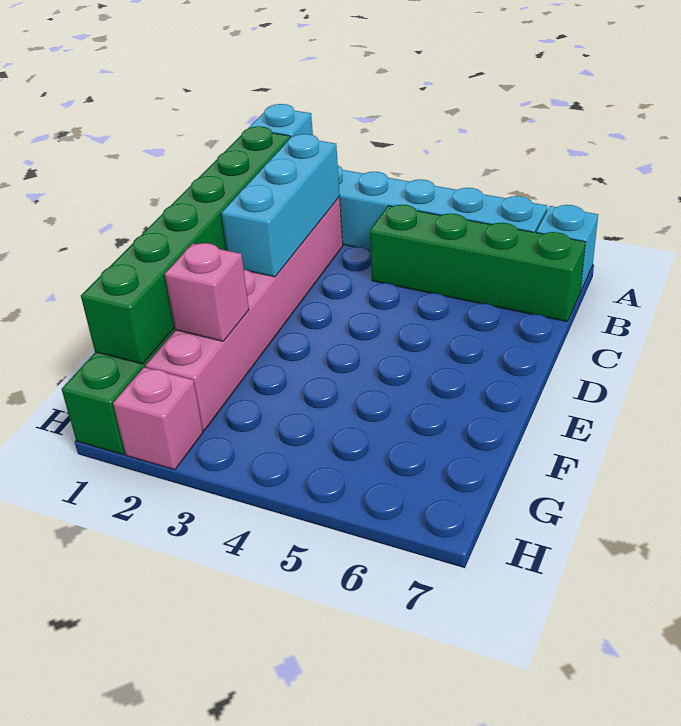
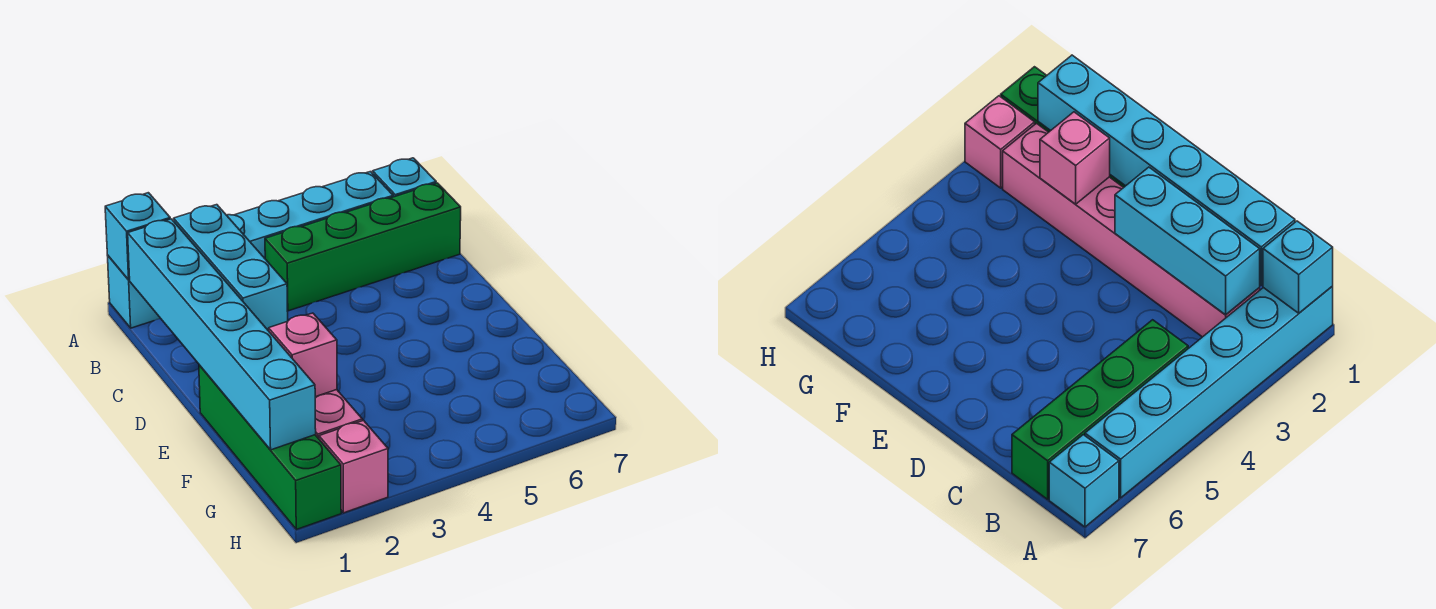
green brick B1:G1 level 2 -> cyan brick B1:G1 level 2

